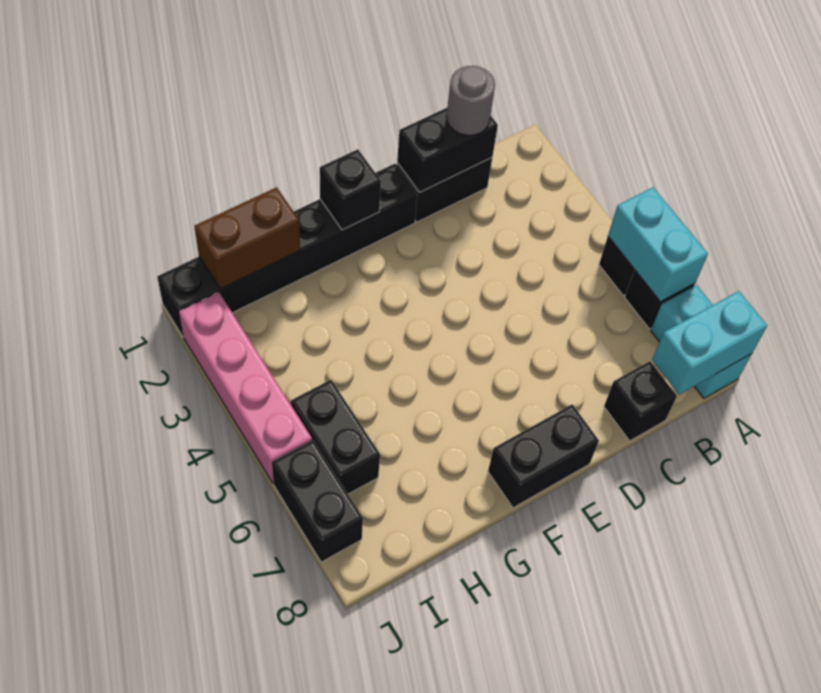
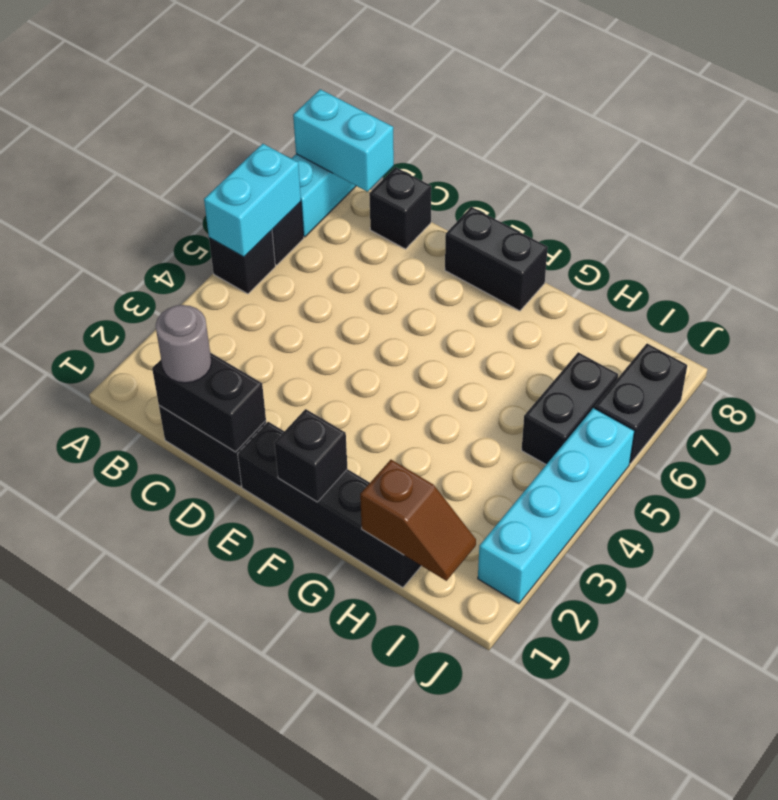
black brick E1:J1 level 1 -> black brick E1:H1 level 1
brown brick H1:I1 level 2 -> brown slope H1:I1 level 2 top H
pink brick J2:J5 level 1 -> cyan brick J2:J5 level 1

